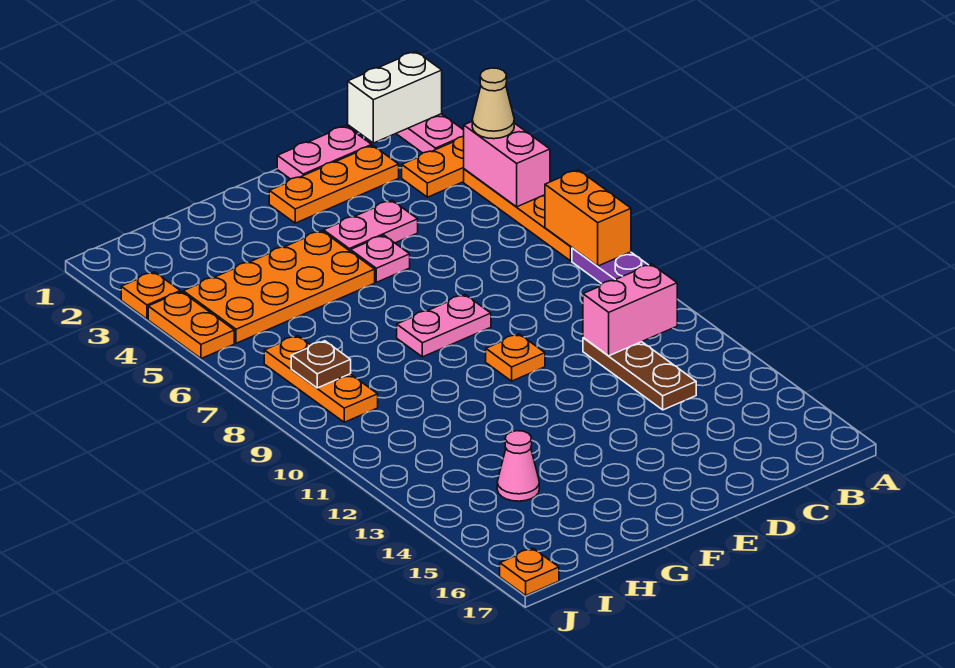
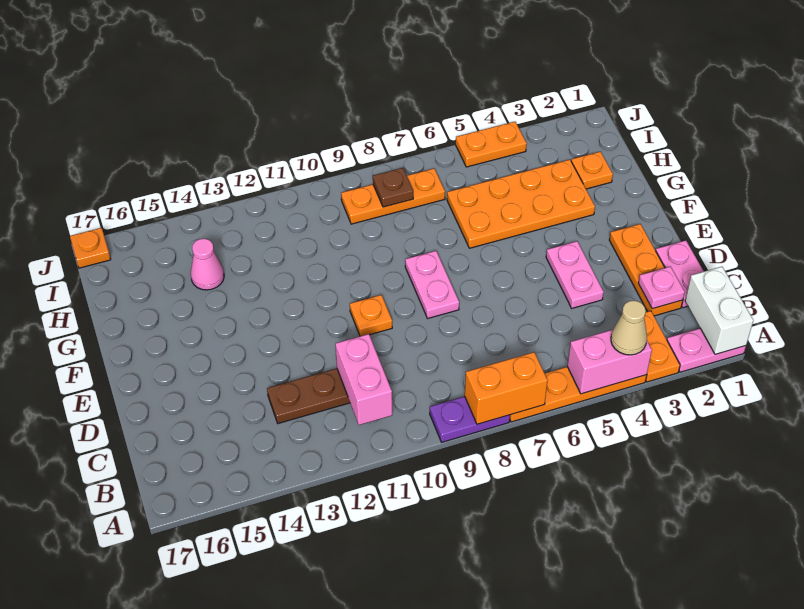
pink plate E5 level 1 -> pink plate C2 level 2
orange plate F4:I5 level 1 -> orange plate G3:H6 level 1
orange plate J3 level 1 -> orange plate H2 level 1

